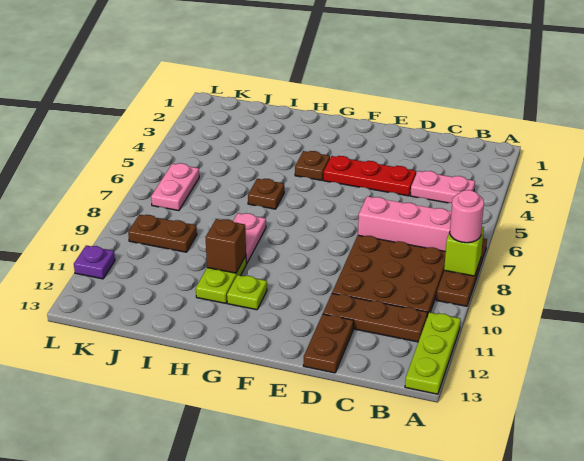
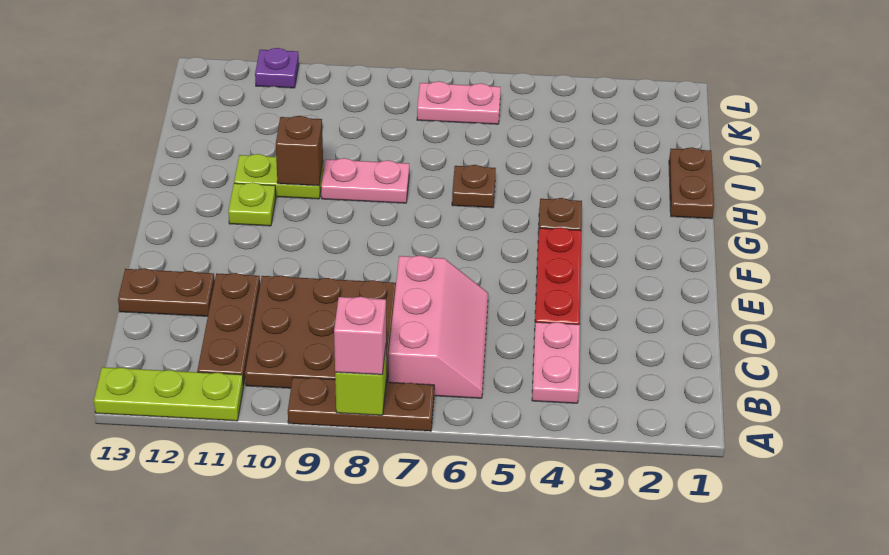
pink round brick A8 level 3 -> pink brick A8 level 3
brown plate J9:K9 level 1 -> brown plate H1:I1 level 1

